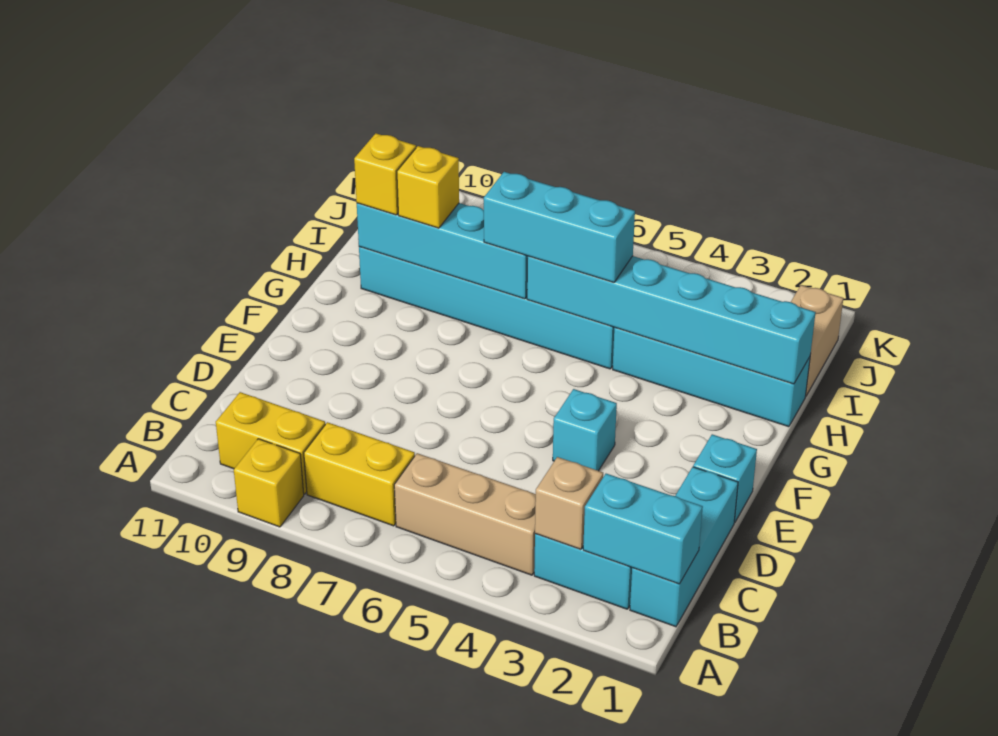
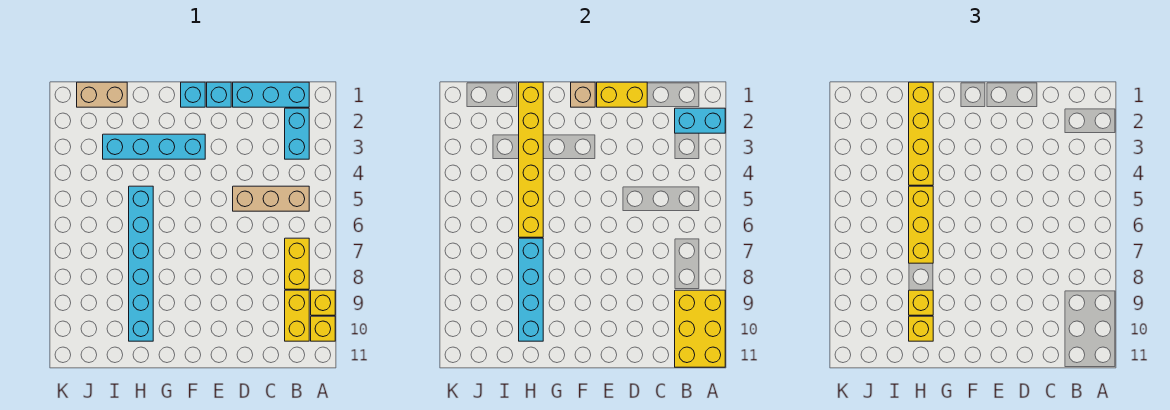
none -> yellow brick A9:B11 level 2
none -> yellow brick A10 level 1
cyan brick B1:B2 level 2 -> cyan brick A2:B2 level 2
tan brick B3 level 2 -> tan brick F1 level 2
tan brick B4:B6 level 1 -> tan brick B5:D5 level 1
none -> yellow brick D1:E1 level 2
cyan brick E4 level 1 -> cyan brick F1 level 1
cyan brick H1:H4 level 1 -> cyan brick F3:I3 level 1
cyan brick H1:H6 level 2 -> yellow brick H1:H6 level 2
none -> yellow brick H1:H4 level 3
cyan brick H5:H7 level 3 -> yellow brick H5:H7 level 3

